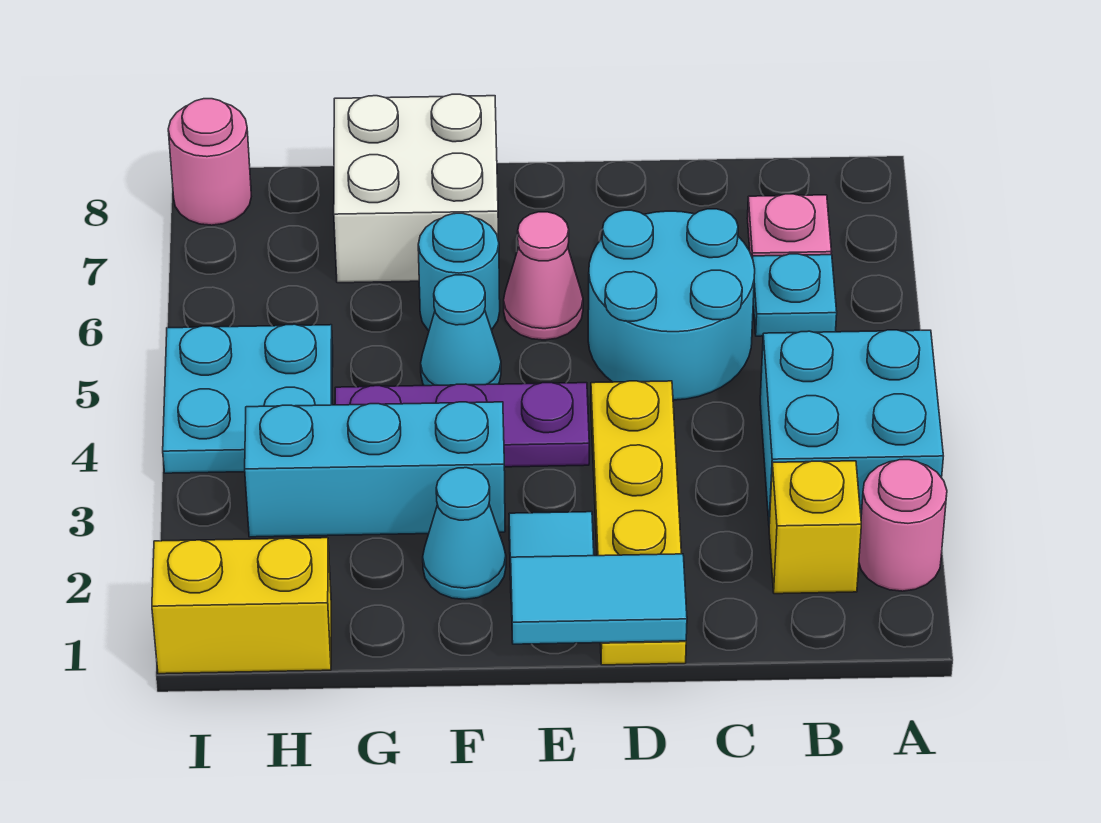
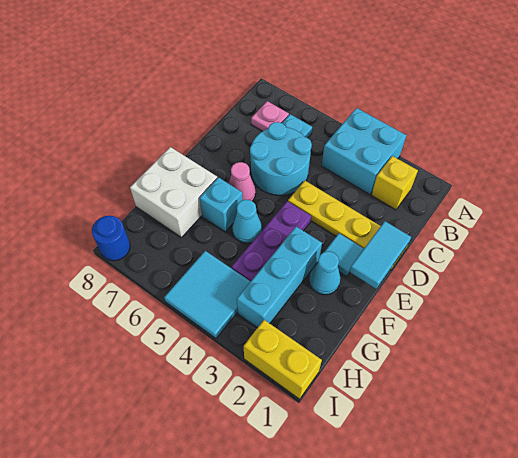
pink round brick A2 level 1 -> none
cyan round brick F6 level 1 -> cyan brick F6 level 1
yellow brick H1:I1 level 1 -> yellow brick I1:I2 level 1
cyan plate H4:I5 level 1 -> cyan tile H4:I5 level 1
pink round brick I8 level 1 -> blue round brick I8 level 1

